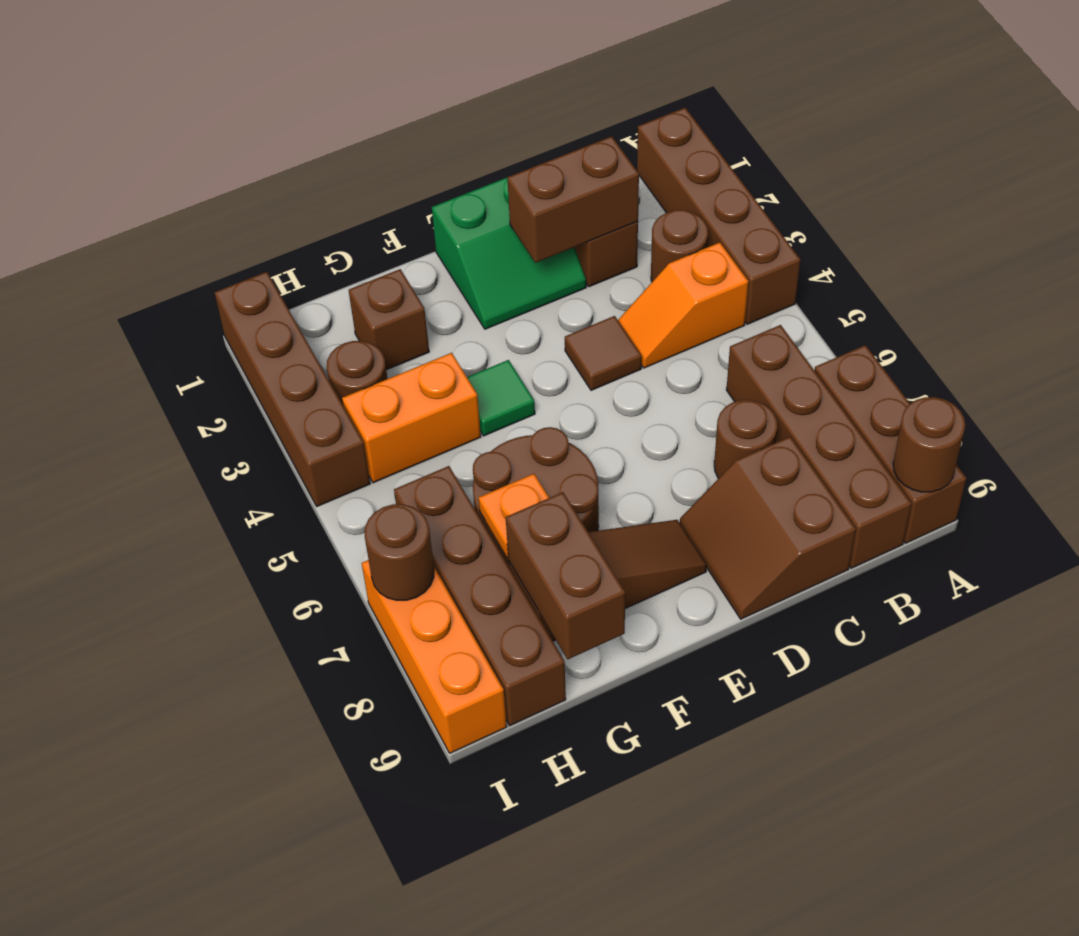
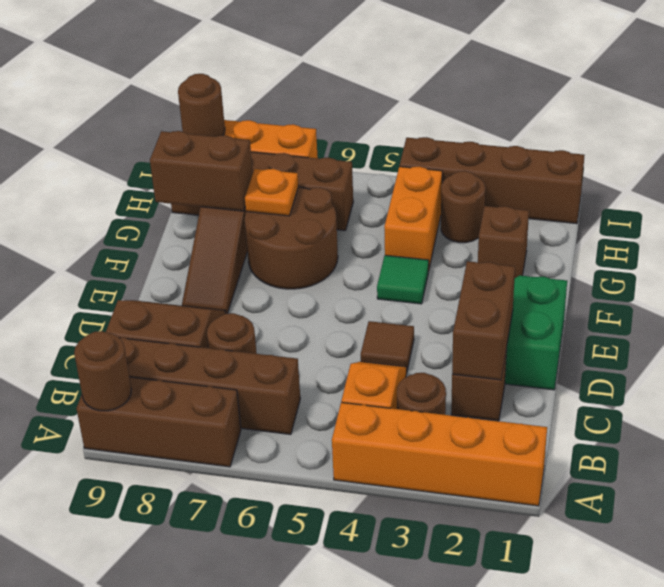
brown brick A1:A4 level 1 -> orange brick A1:A4 level 1
brown round brick I7 level 2 -> brown round brick I9 level 2

